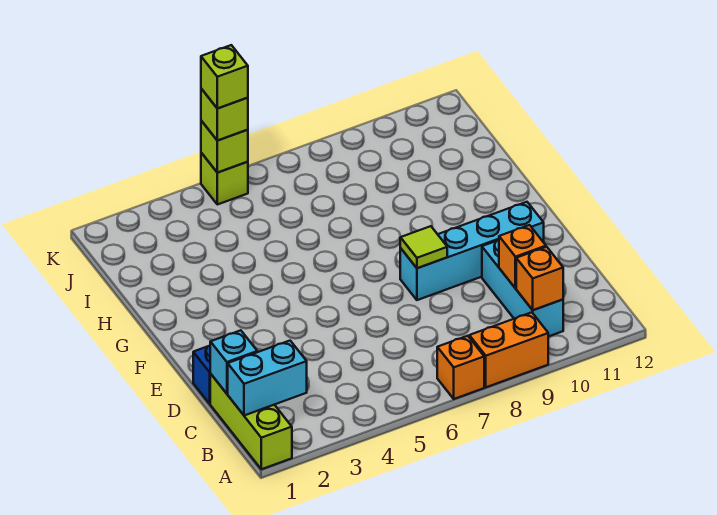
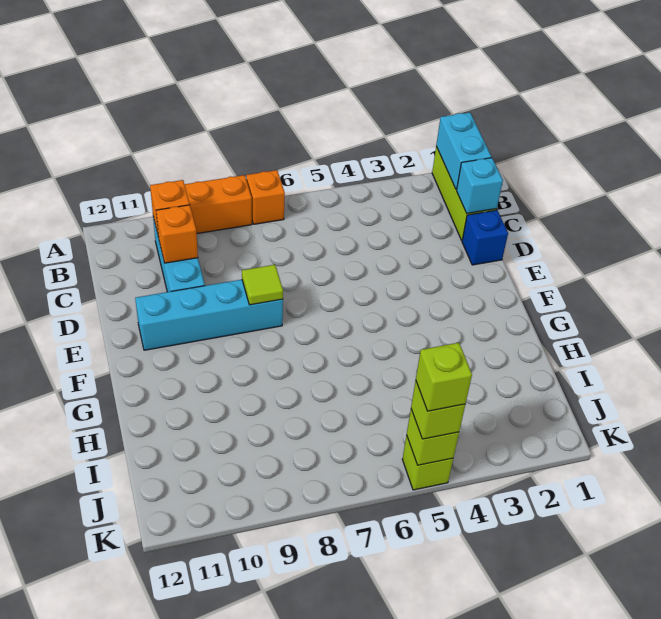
cyan brick B1:B2 level 2 -> cyan brick A1:B1 level 2

